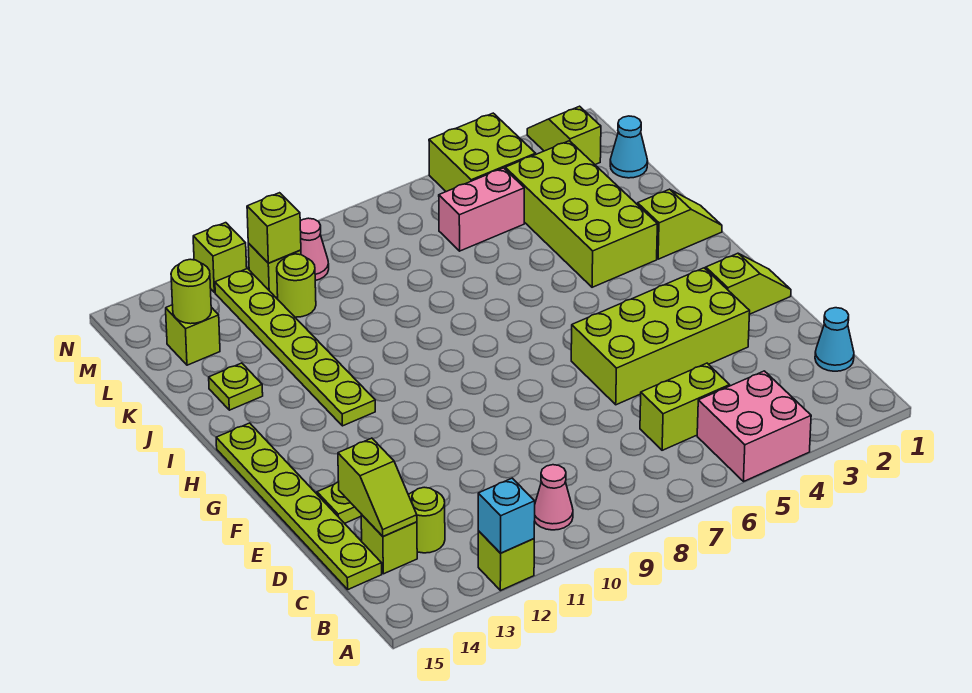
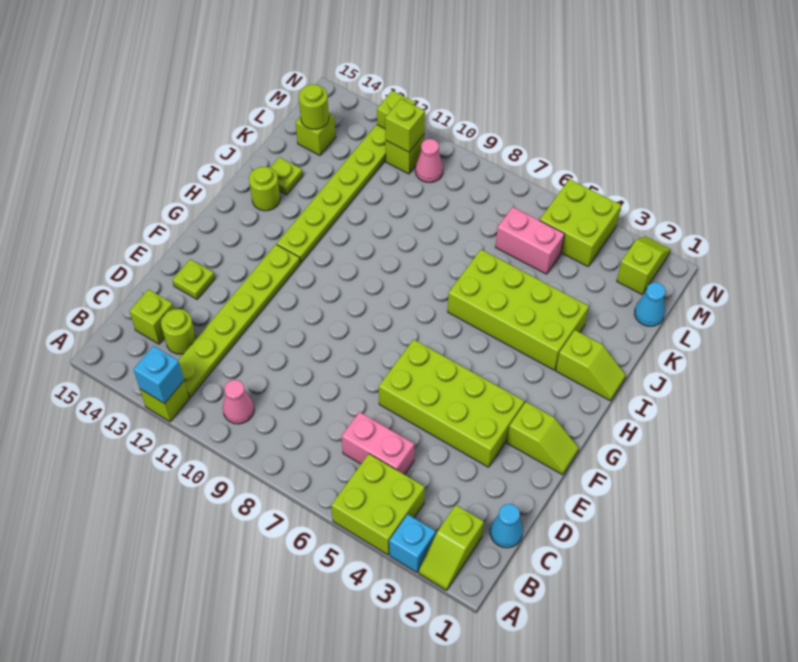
none -> cyan brick A3 level 1
pink brick A4:B5 level 1 -> lime brick A4:B5 level 1
lime brick C5:C6 level 1 -> pink brick C5:C6 level 1
lime slope C14:D14 level 2 top D -> lime slope A2:B2 level 1 top B
lime plate C15:H15 level 1 -> lime plate B12:G12 level 1
lime brick I3:L4 level 1 -> lime brick I3:J6 level 1
lime round brick L11 level 1 -> lime round brick I14 level 1

